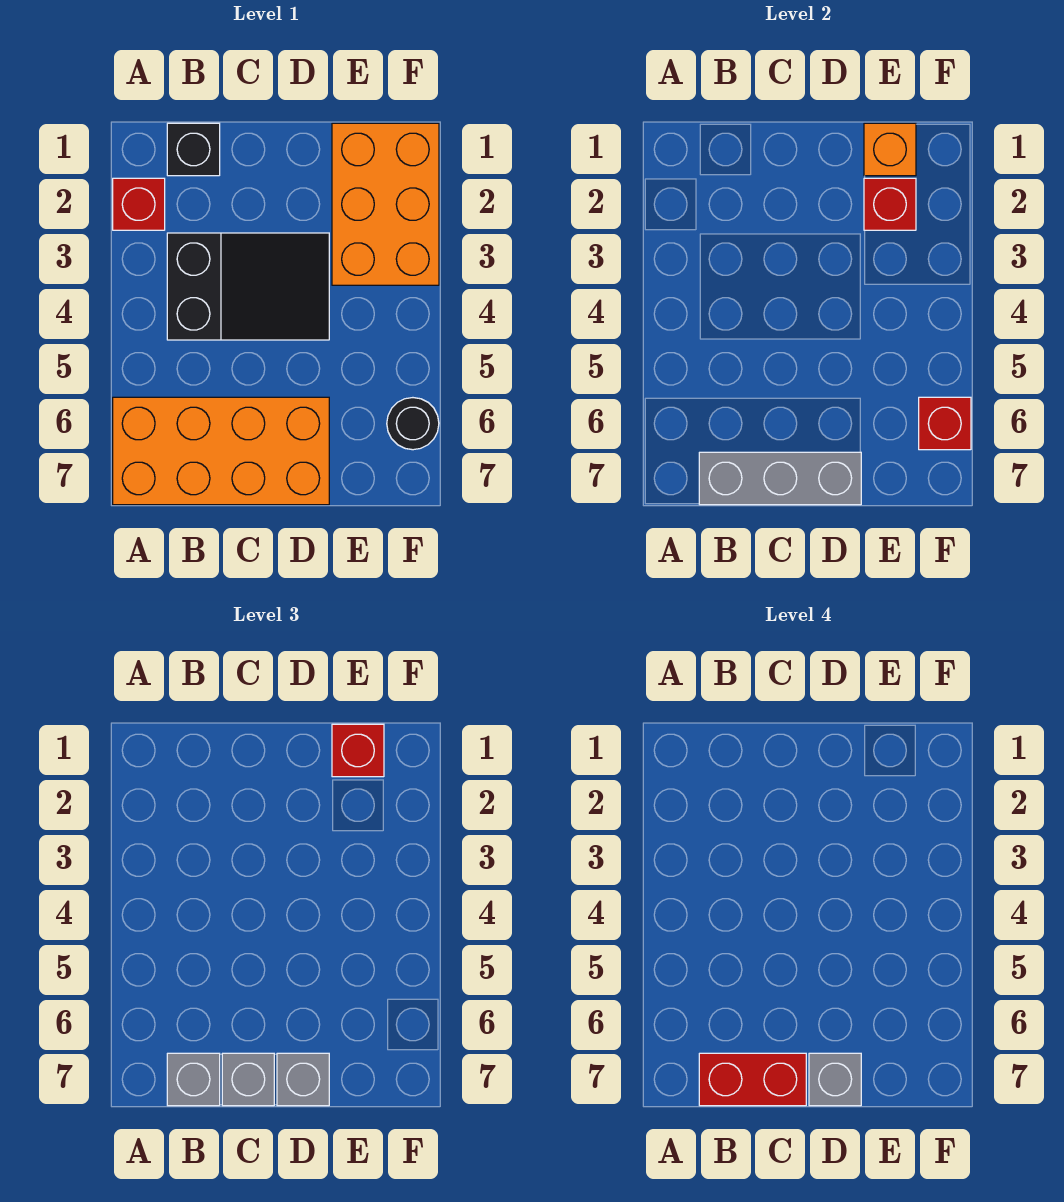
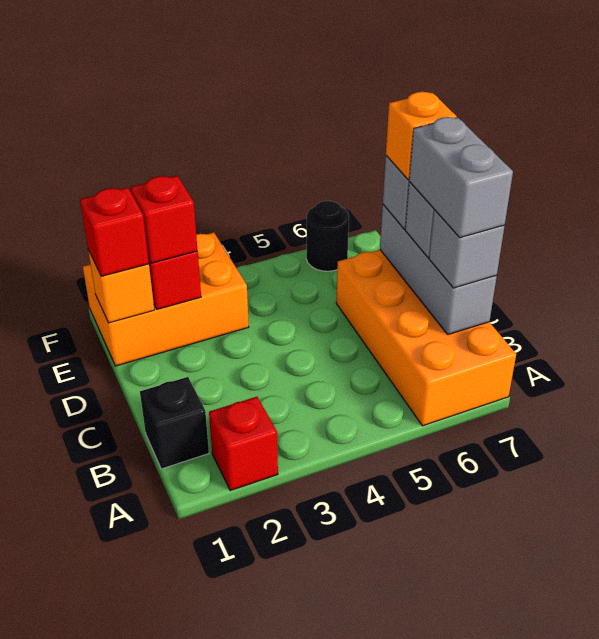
black slope B3:D4 level 1 top B -> none
red brick B7:C7 level 4 -> grey brick B7:C7 level 4
grey brick D7 level 4 -> orange brick D7 level 4
red brick F6 level 2 -> red brick E2 level 3

